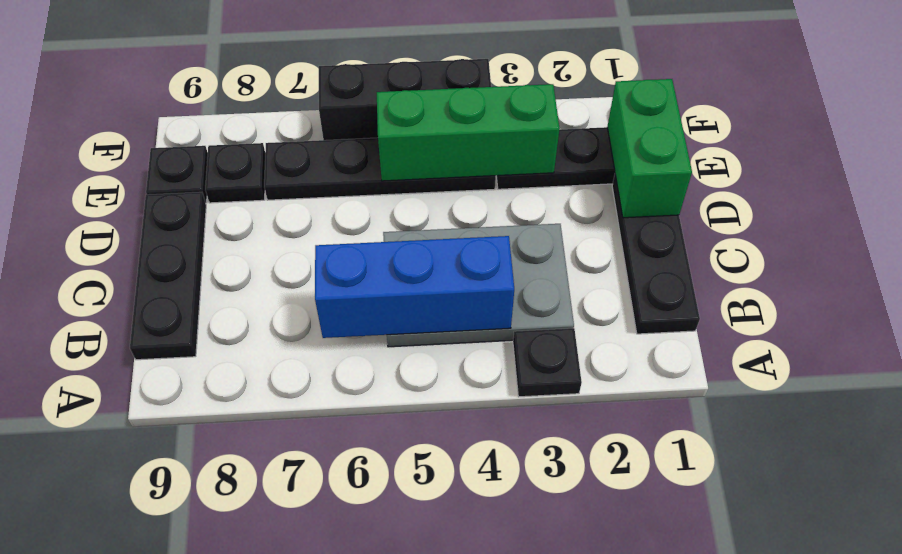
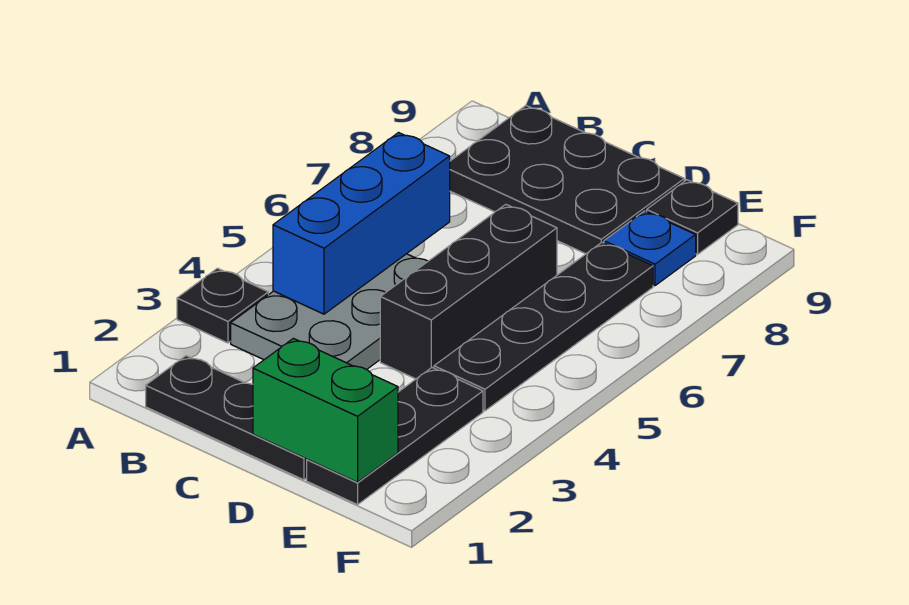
black plate B9:D9 level 1 -> black plate B8:D9 level 1
green brick E3:E5 level 2 -> none
black plate E8 level 1 -> blue plate E8 level 1
black brick F4:F6 level 1 -> black brick D4:D6 level 1

